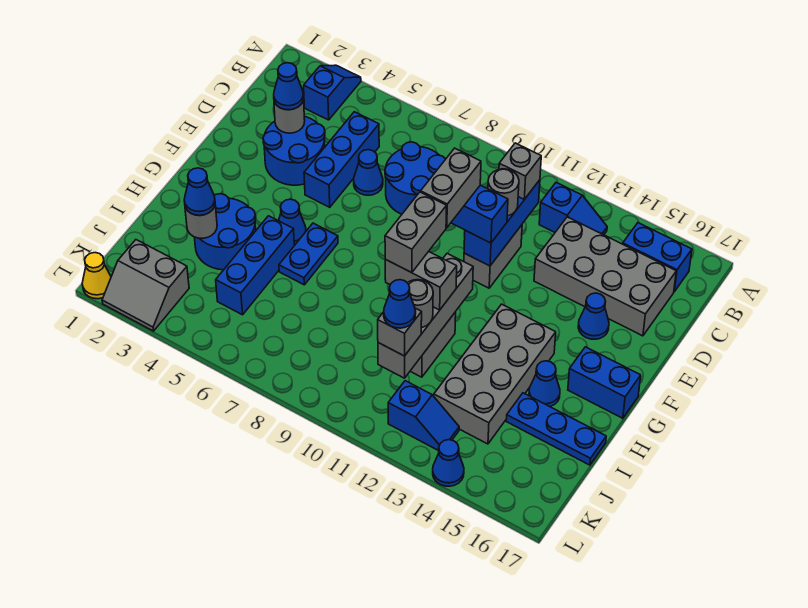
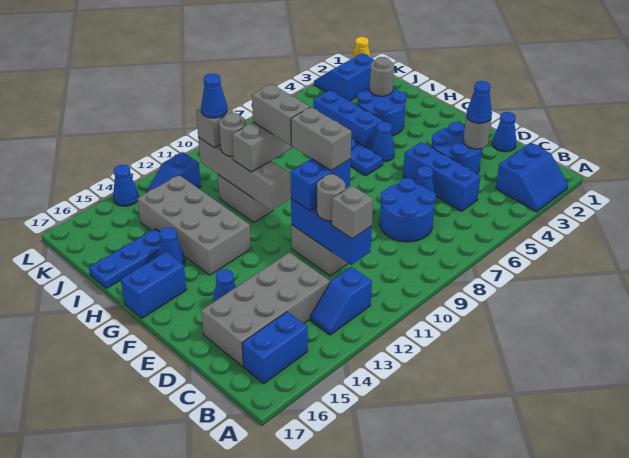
blue slope A3:B3 level 1 top B -> blue slope A2:B3 level 1 top B
blue cone I3 level 3 -> blue cone D1 level 1
grey slope K2:L3 level 1 top K -> blue slope K2:L3 level 1 top K

